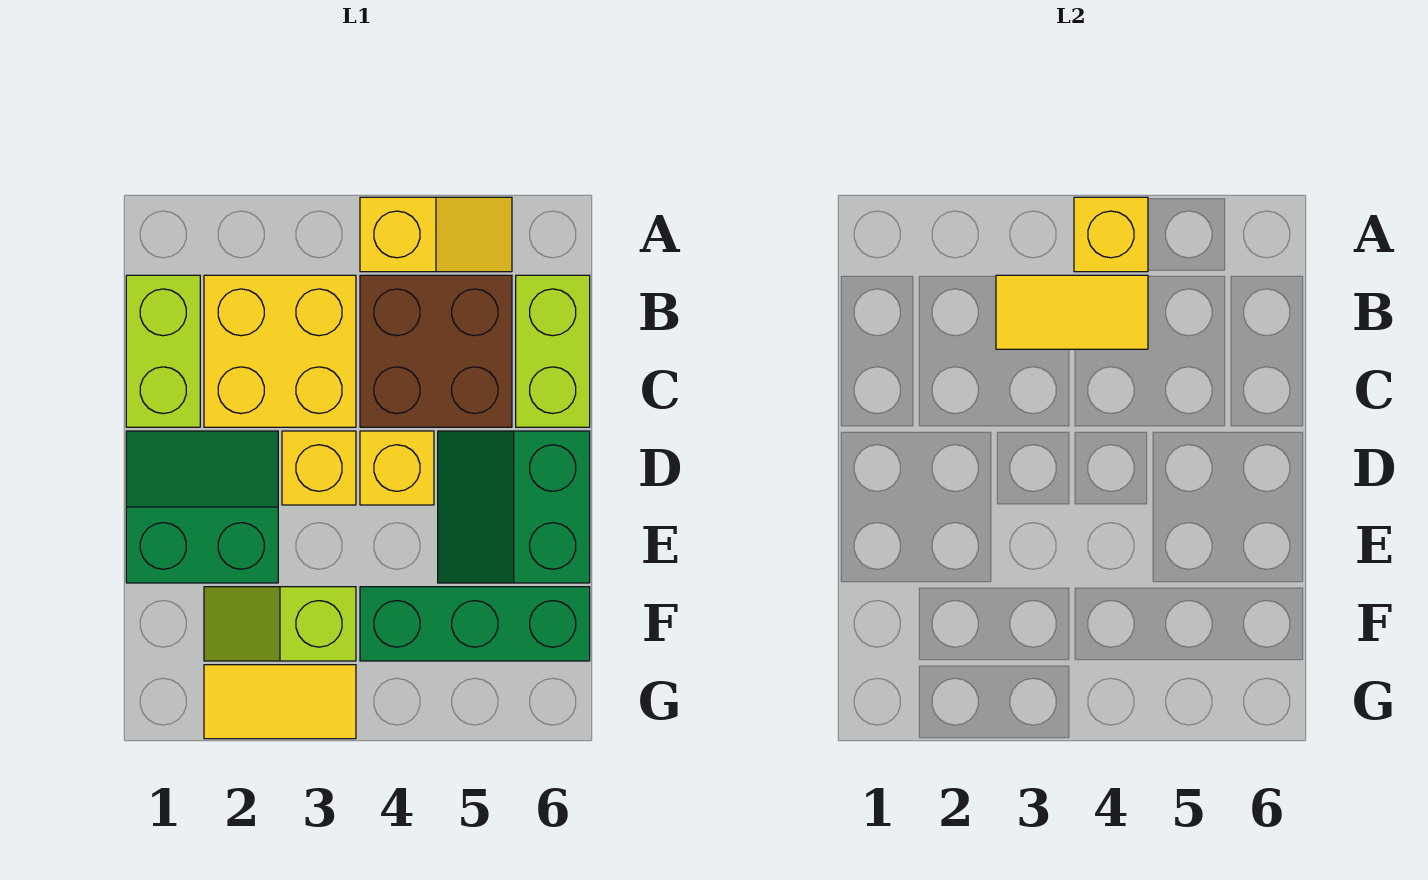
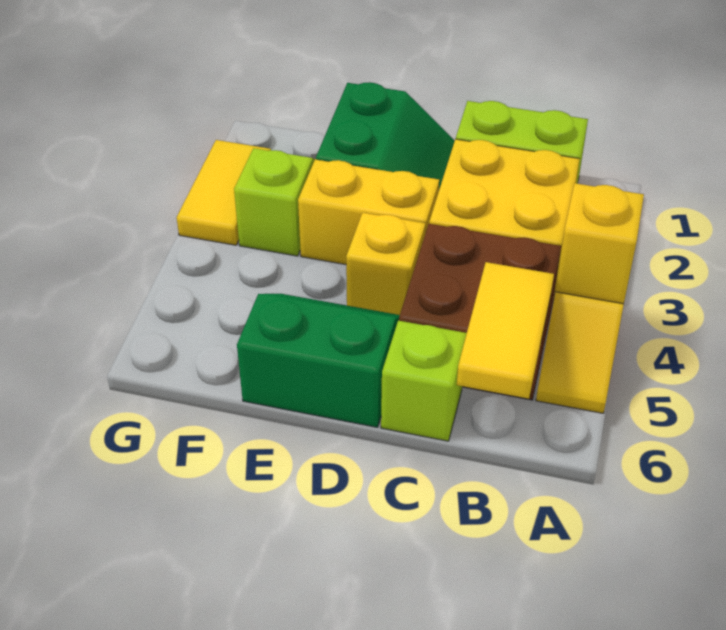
yellow tile B3:B4 level 2 -> yellow tile B5:B6 level 2
lime brick B6:C6 level 1 -> lime brick C6 level 1
yellow brick D3 level 1 -> yellow brick D3:E3 level 1
green brick F4:F6 level 1 -> none

